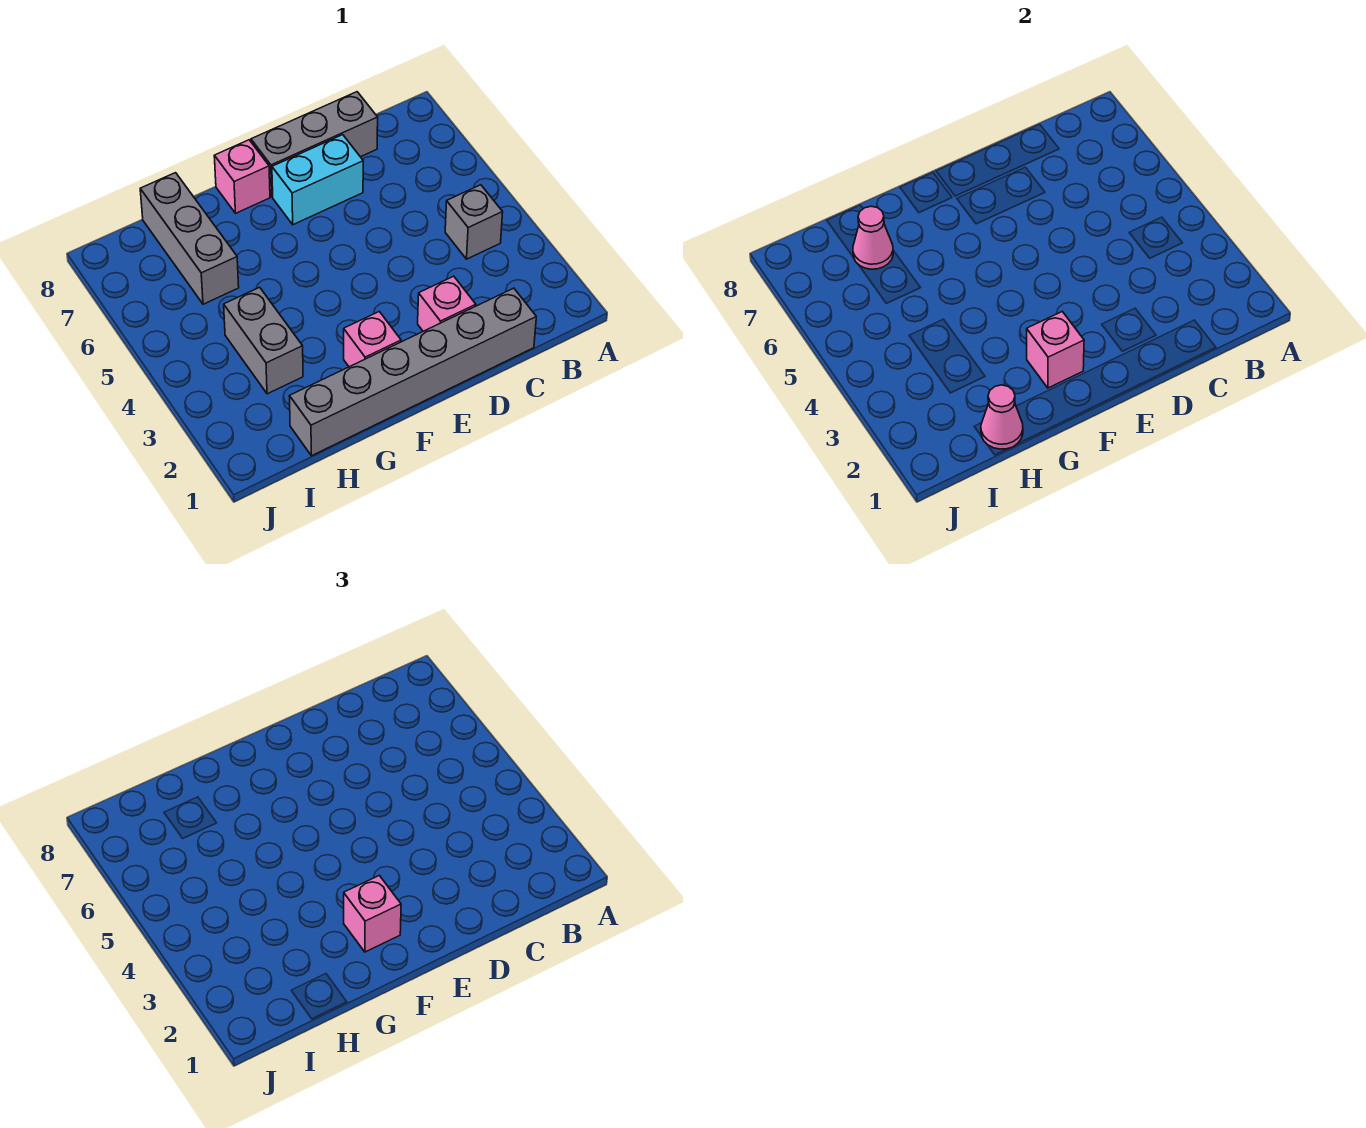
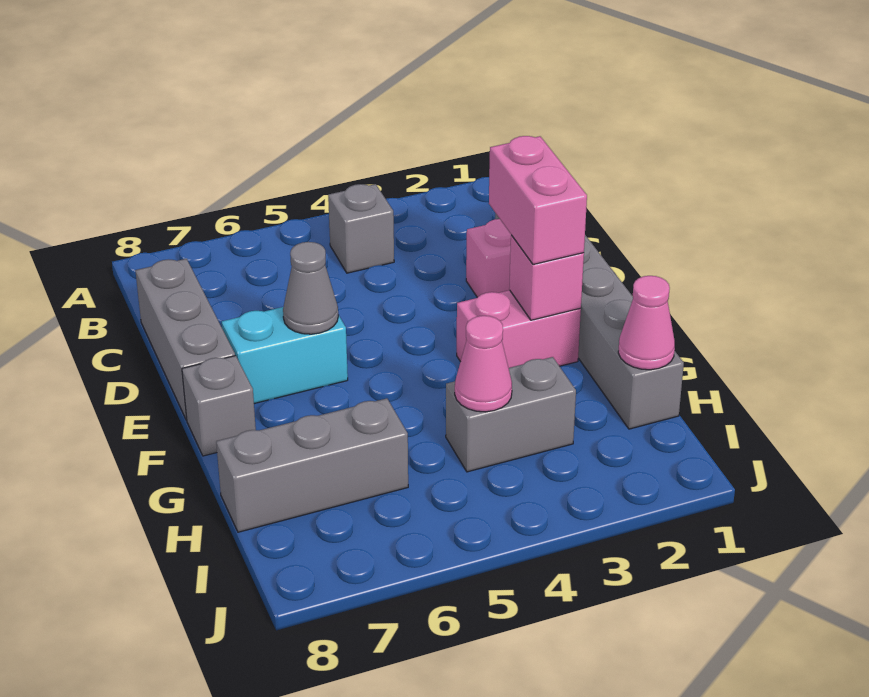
cyan brick D7:E7 level 1 -> cyan brick E6:E7 level 1
none -> grey cone E6 level 2
pink brick F2 level 1 -> pink brick F2:F3 level 1
pink brick F2 level 3 -> pink brick E2:F2 level 3
pink brick F8 level 1 -> grey brick F8 level 1
pink cone H7 level 2 -> pink cone H4 level 2

